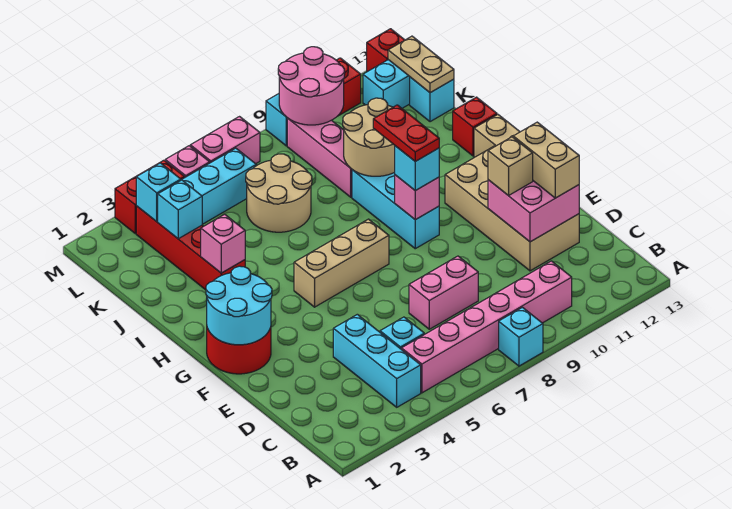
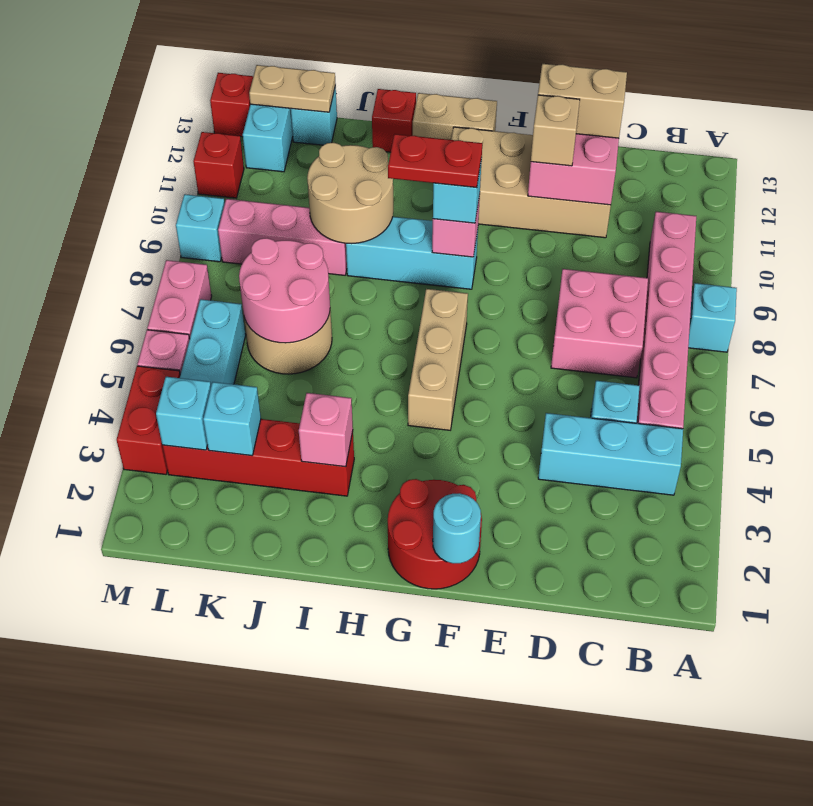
pink brick D7:D8 level 1 -> pink brick C7:D8 level 1
cyan round brick F1:G2 level 2 -> cyan round brick F1 level 2
pink round brick L9:M10 level 2 -> pink round brick J6:K7 level 2

